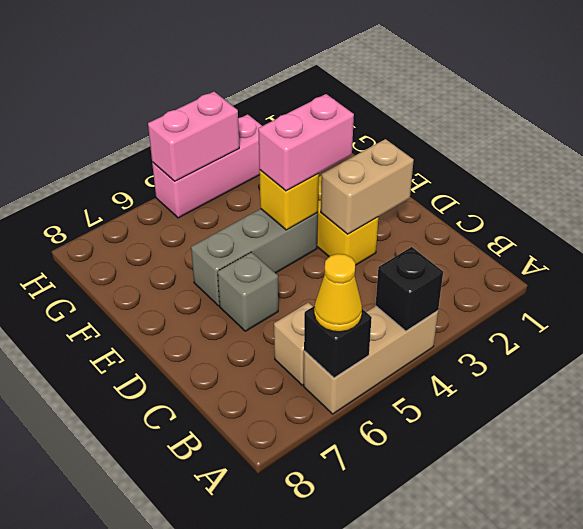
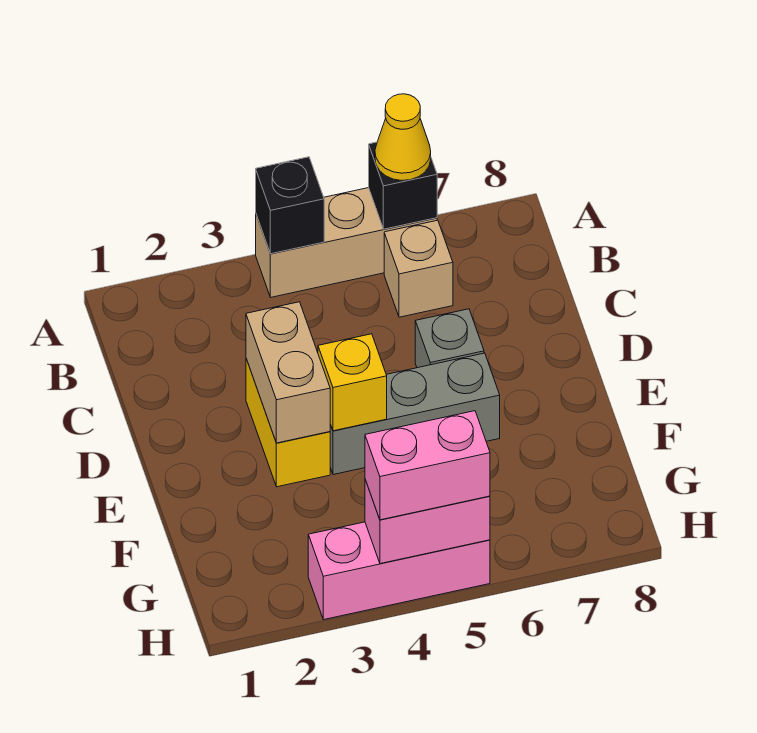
tan brick D2:D3 level 2 -> tan brick D3:E3 level 2
pink brick E3:E4 level 3 -> pink brick H4:H5 level 3

